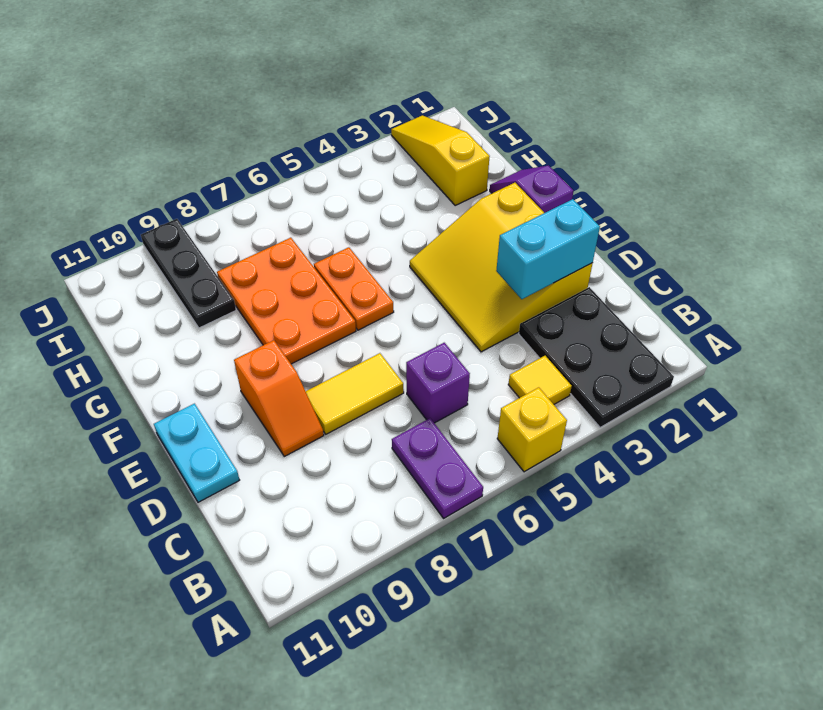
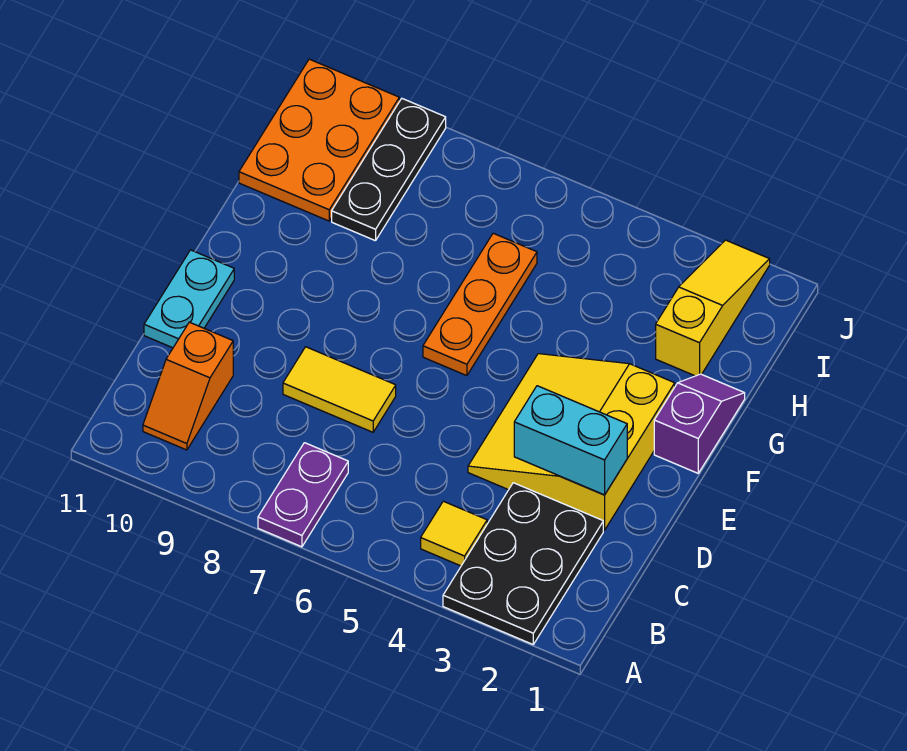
yellow brick A5 level 1 -> none
purple brick C6 level 1 -> none
orange slope D9:E9 level 1 top E -> orange slope B10:C10 level 1 top C
orange plate F6:G6 level 1 -> orange plate F6:H6 level 1
orange plate F7:H8 level 1 -> orange plate H10:J11 level 1

